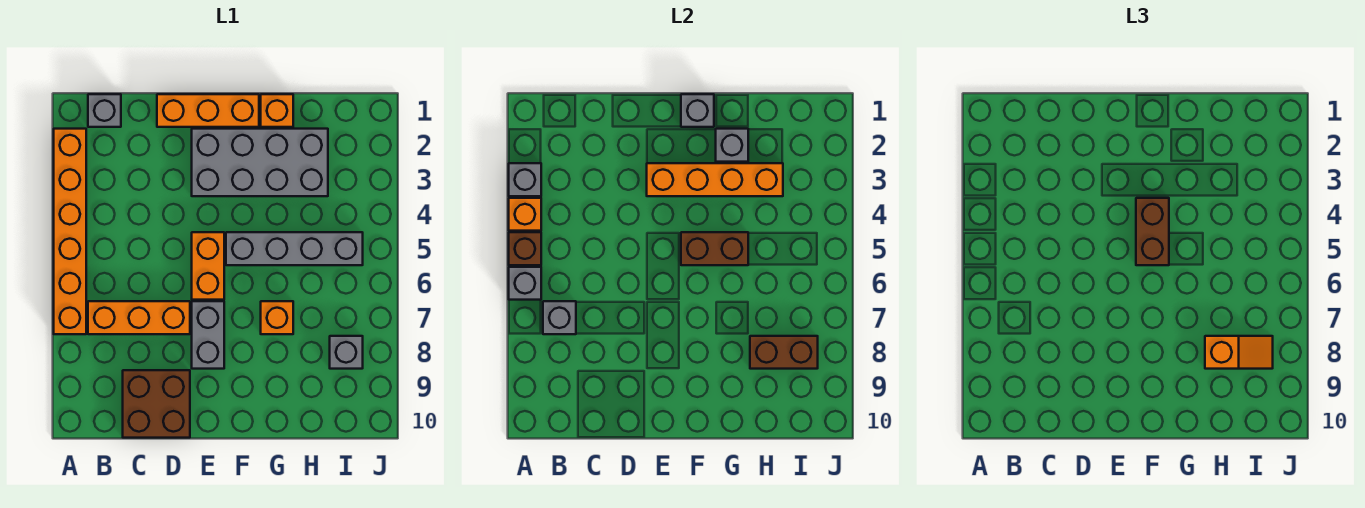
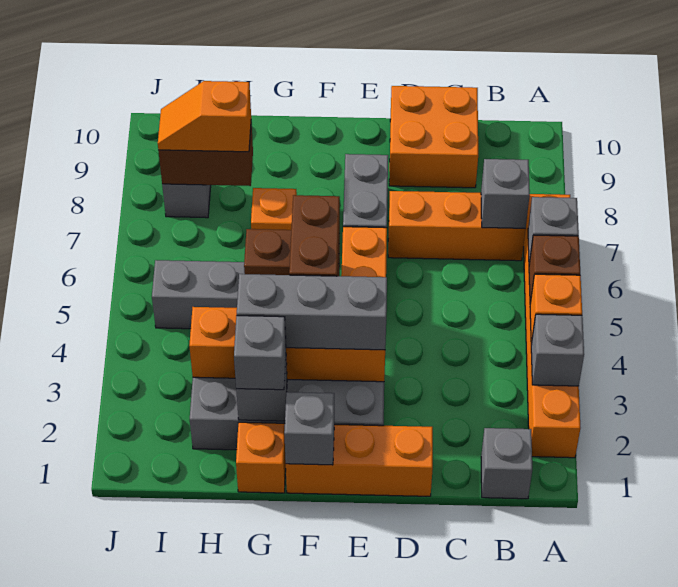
brown brick C9:D10 level 1 -> orange brick C9:D10 level 1
none -> grey brick E3:G3 level 3
none -> grey brick G2 level 3

